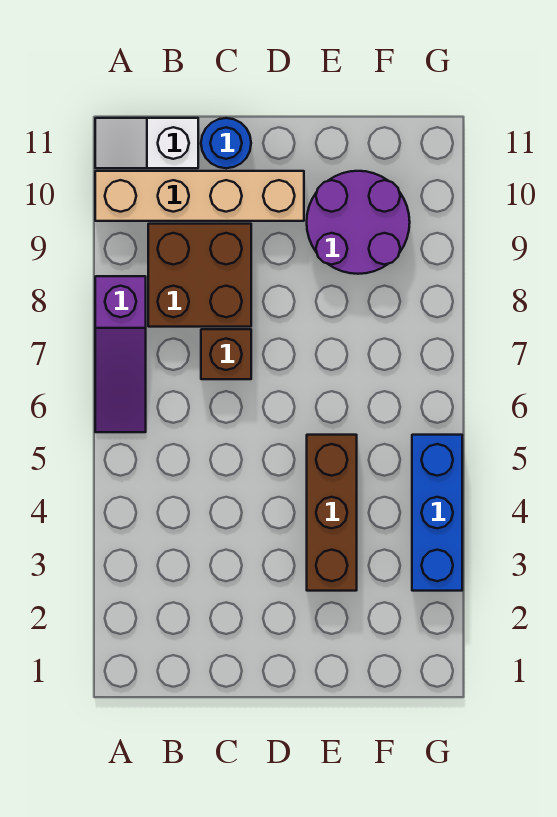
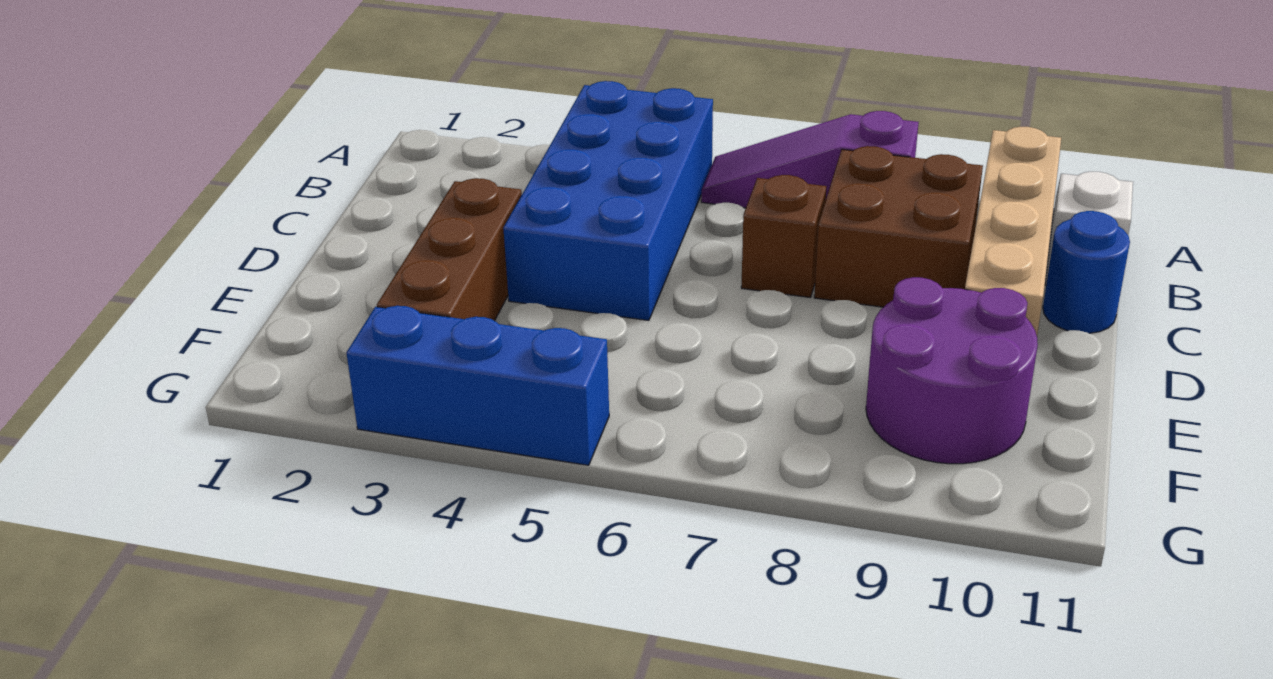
none -> blue brick A4:D5 level 1
brown brick E3:E5 level 1 -> brown brick D3:F3 level 1

